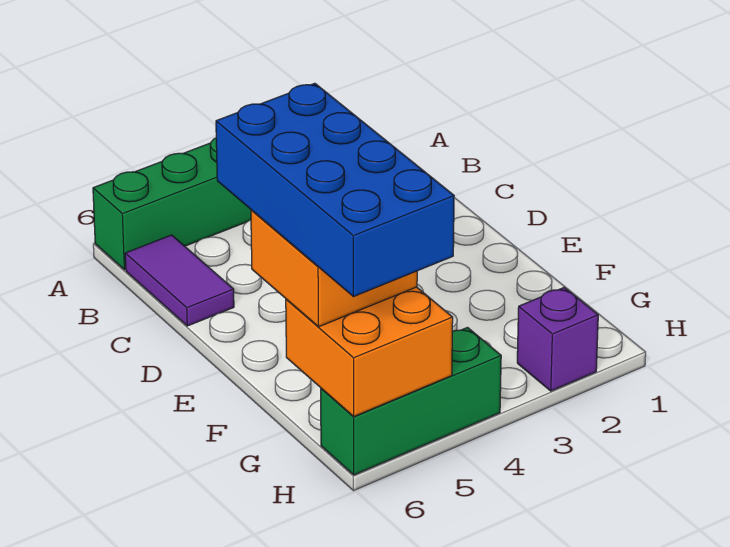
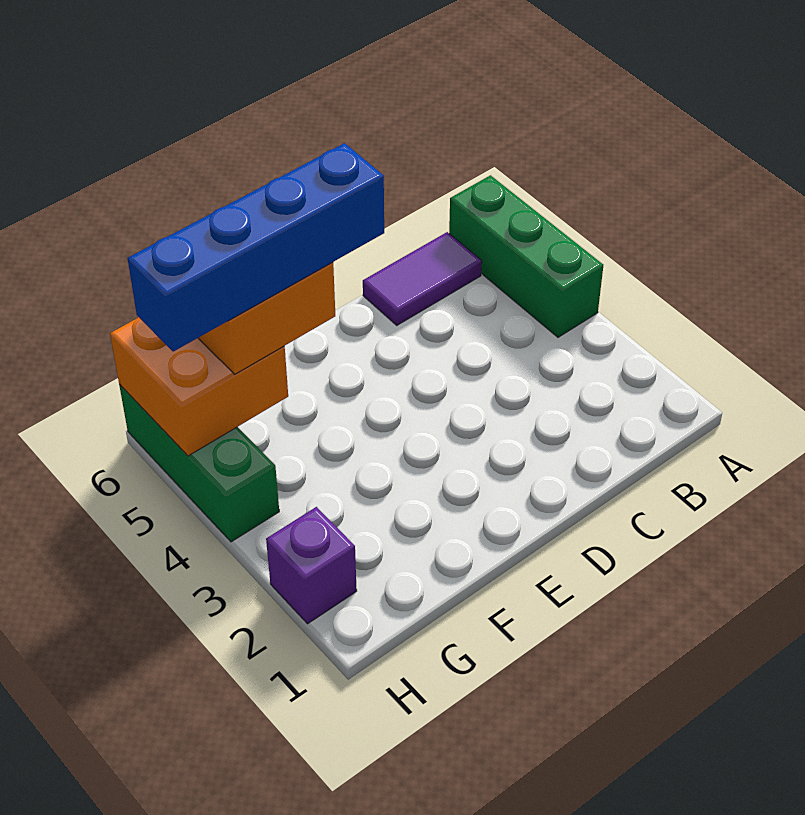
blue brick E5:H6 level 4 -> blue brick E5:H5 level 4

